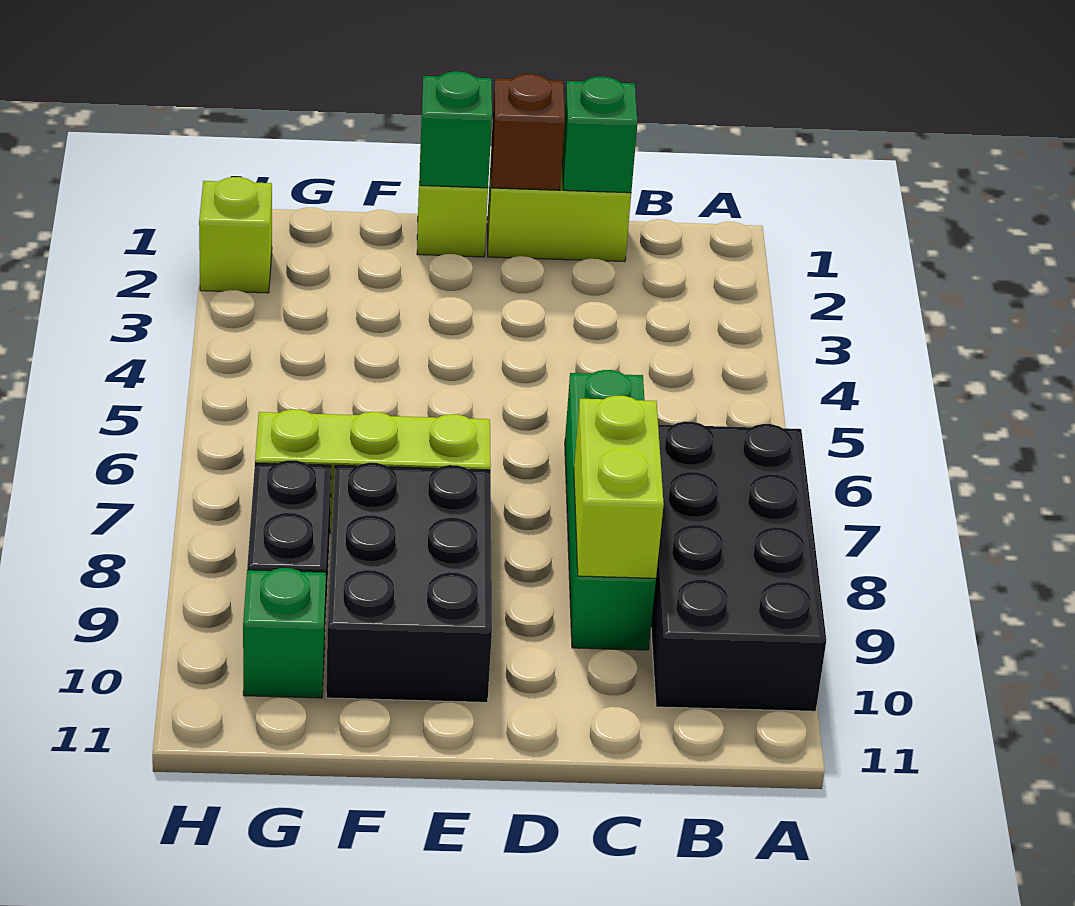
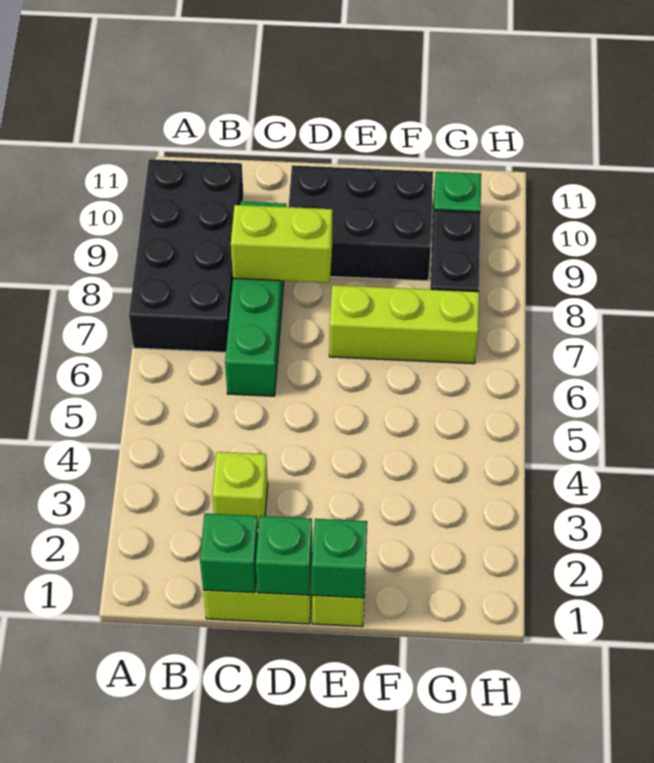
lime brick C8:C9 level 2 -> lime brick C8:D8 level 2
brown brick D1 level 2 -> green brick D1 level 2
black brick E8:F10 level 1 -> black brick D9:F10 level 1
lime brick H2 level 1 -> lime brick C3 level 1

